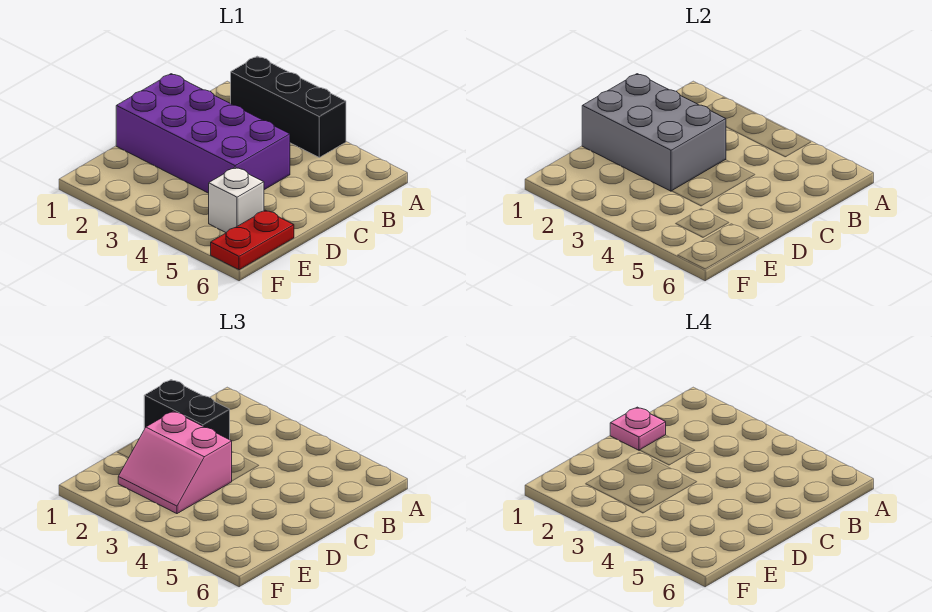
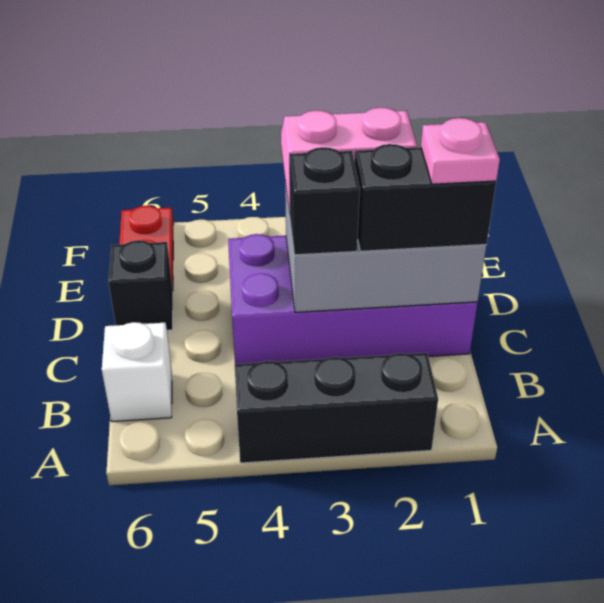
none -> black brick C3 level 3
none -> black brick D6 level 1
white brick E5 level 1 -> white brick B6 level 1

